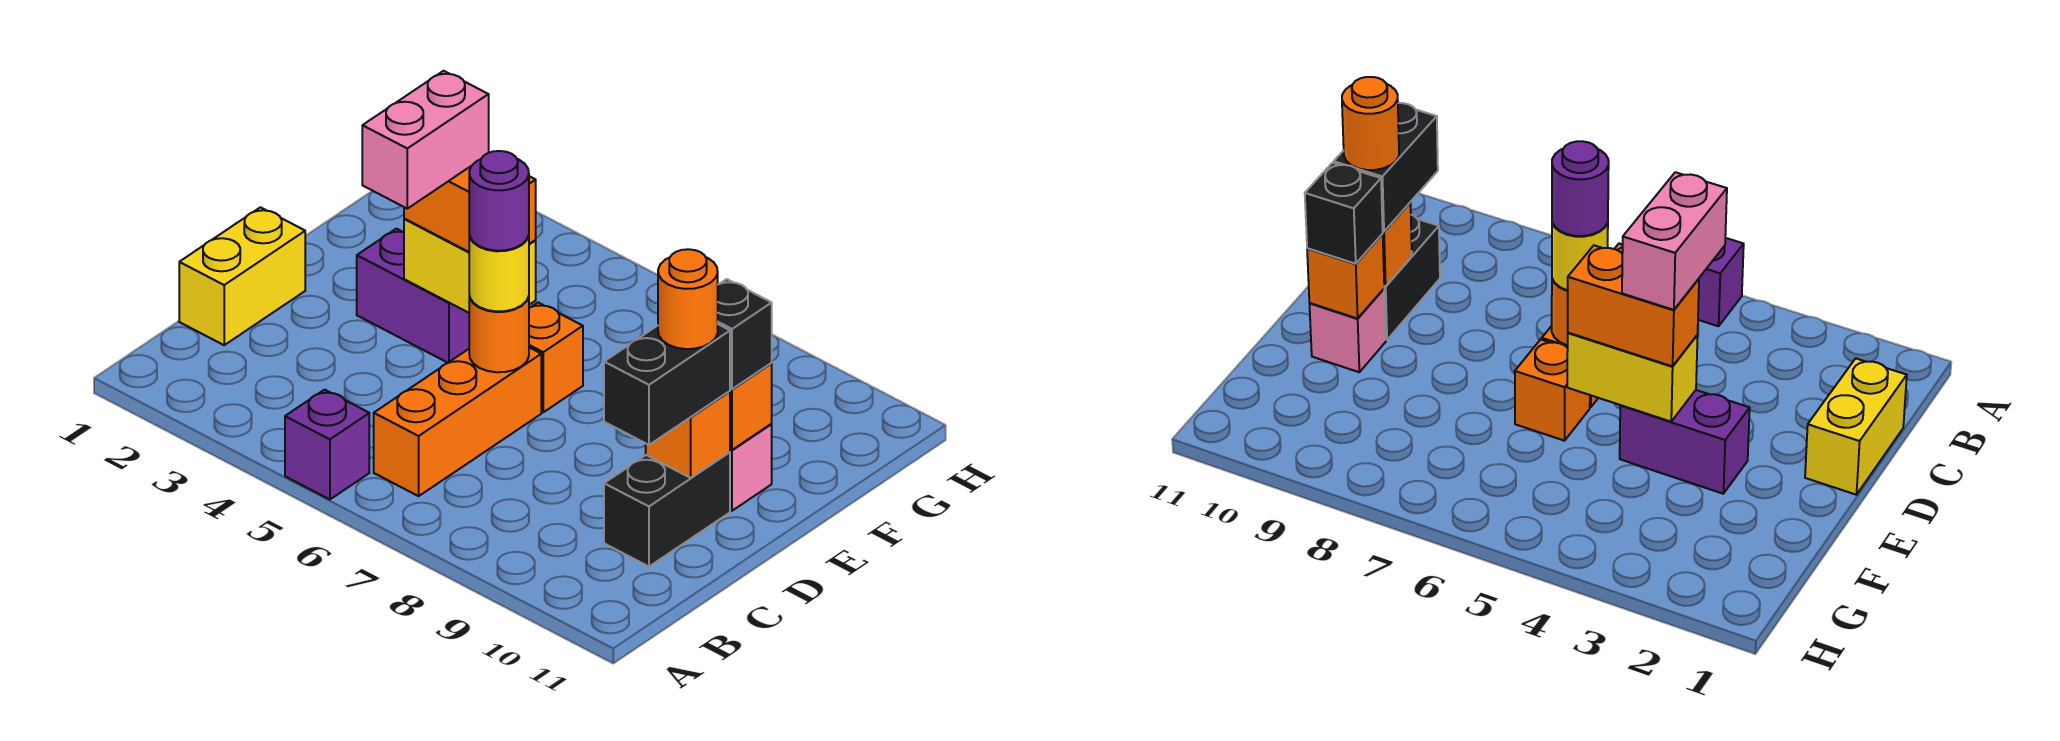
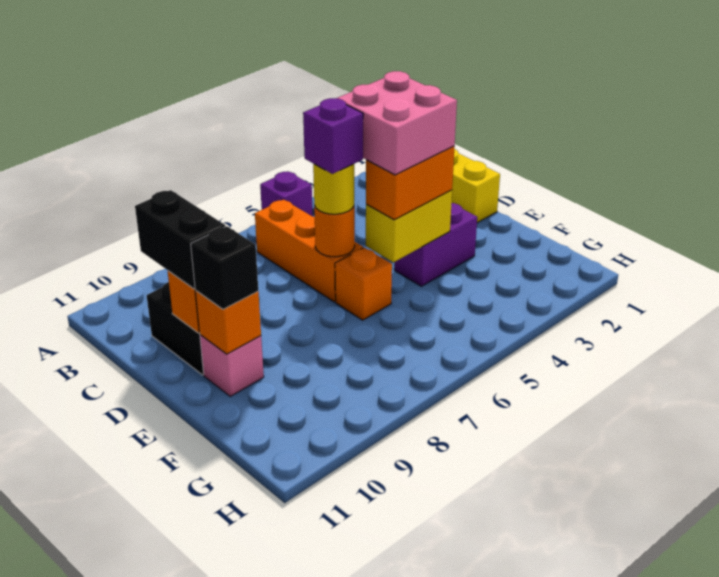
pink brick D4:E4 level 4 -> pink brick D4:E5 level 4
purple round brick D6 level 4 -> purple brick D6 level 4
orange round brick D10 level 4 -> none

